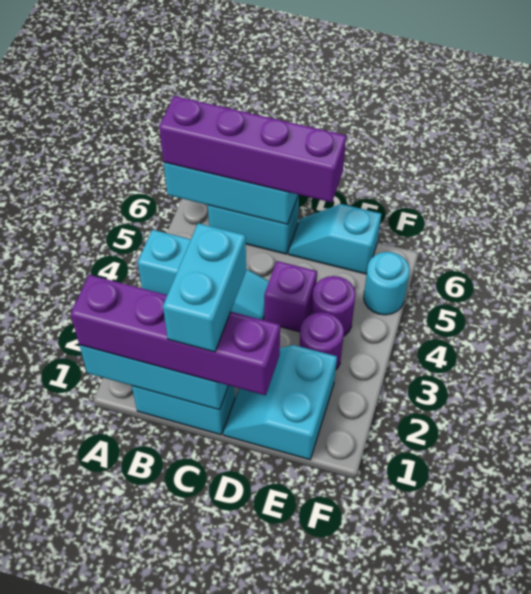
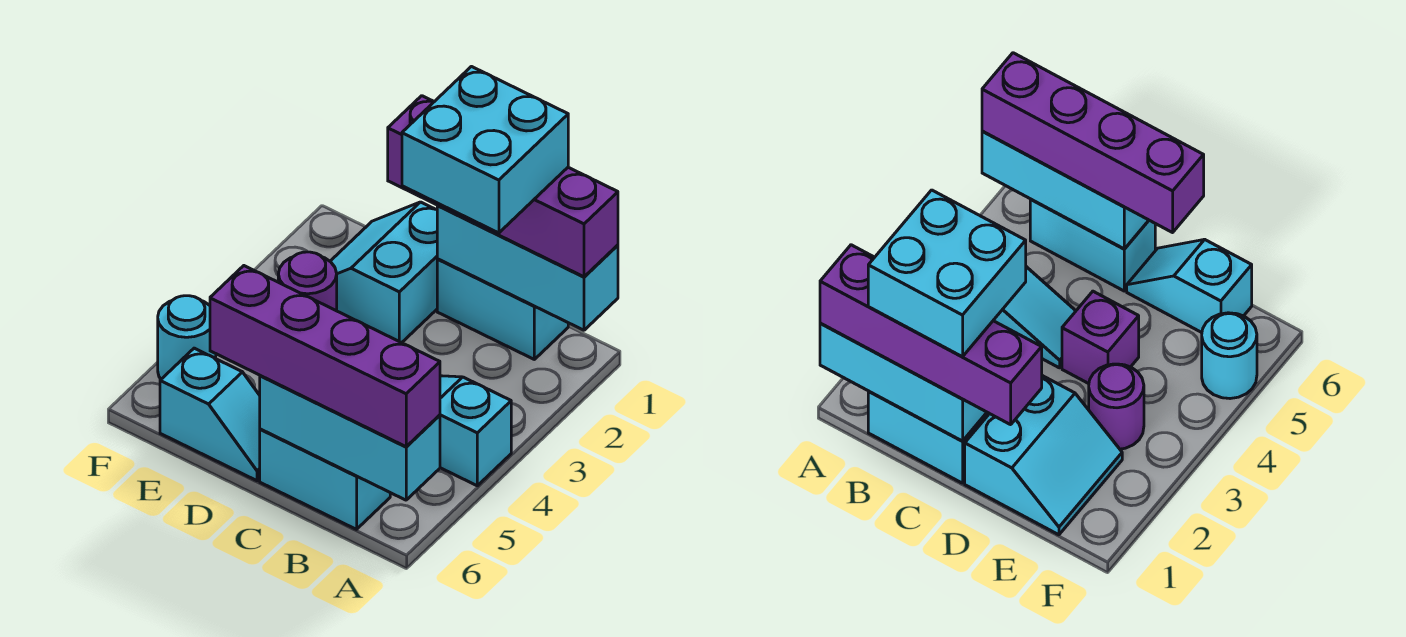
cyan brick C1:C2 level 4 -> cyan brick B1:C2 level 4
cyan slope D1:E2 level 1 top E -> cyan slope D1:E2 level 1 top D
purple round brick E4 level 1 -> none

